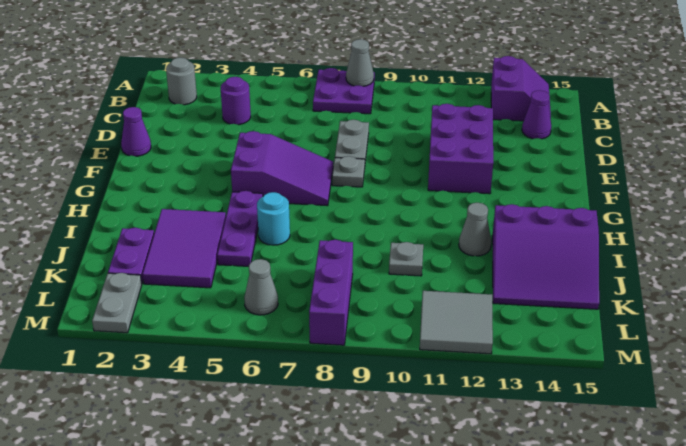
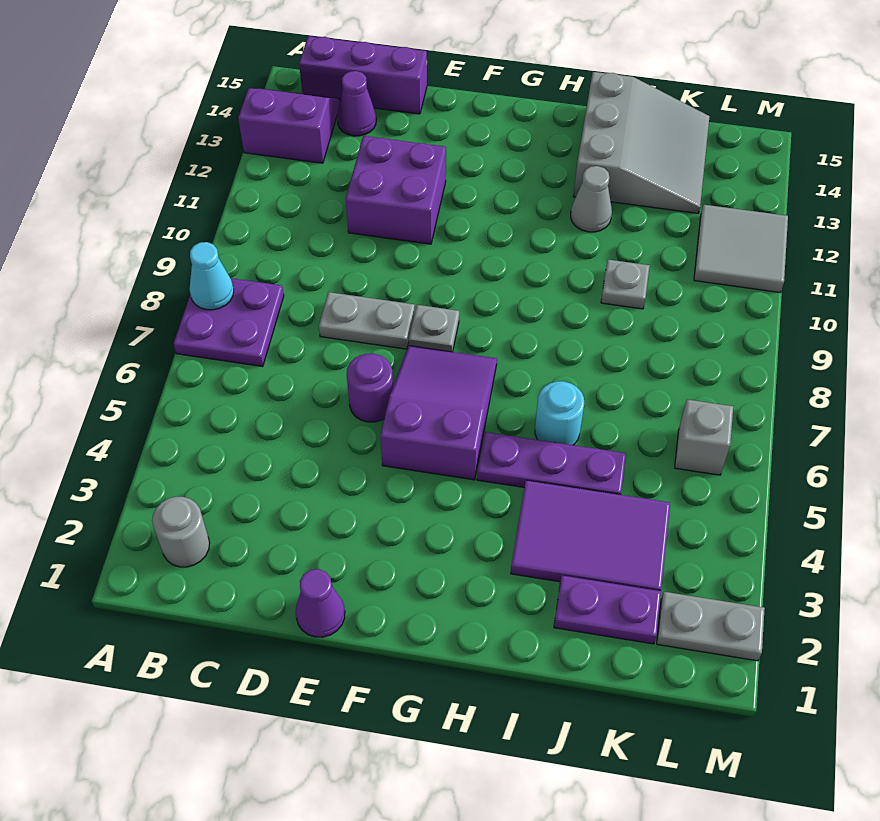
grey cone A8 level 2 -> cyan cone A8 level 2
purple round brick C4 level 1 -> purple round brick E6 level 1
purple brick D11:F12 level 1 -> purple brick D11:E12 level 1
purple slope I13:K15 level 1 top I -> grey slope I13:K15 level 1 top I
purple brick K8:M8 level 1 -> purple brick B15:D15 level 1
grey cone L6 level 1 -> grey brick L6 level 1

